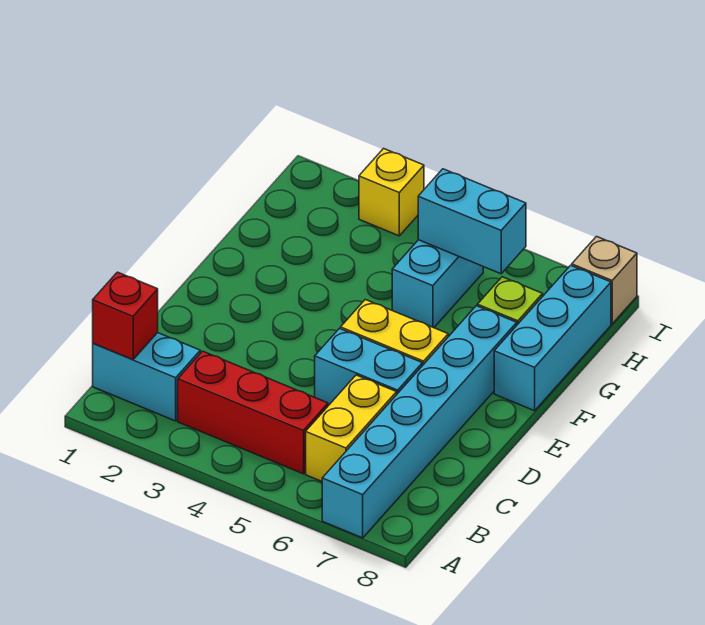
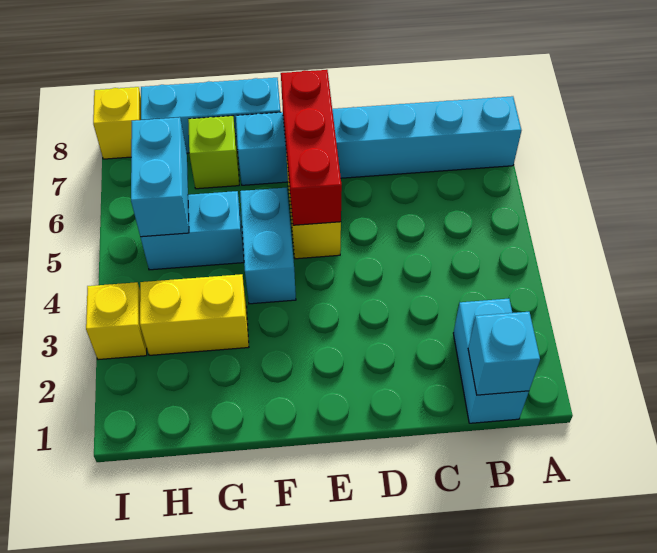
red brick B1 level 2 -> cyan brick B1 level 2
red brick B3:B5 level 1 -> red brick E5:E7 level 2
yellow brick B6:C6 level 1 -> yellow brick G3:H3 level 1
cyan brick D5:D6 level 1 -> cyan brick F4:F5 level 1
tan brick I8 level 1 -> yellow brick I8 level 1

